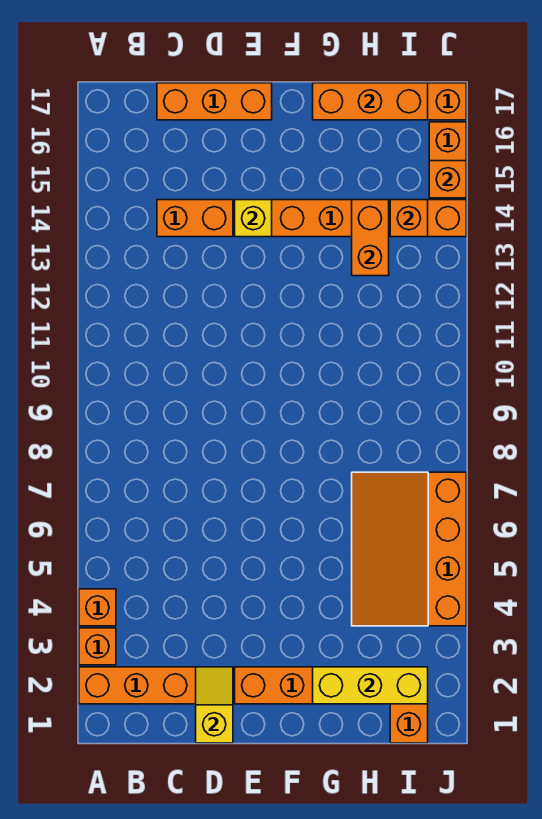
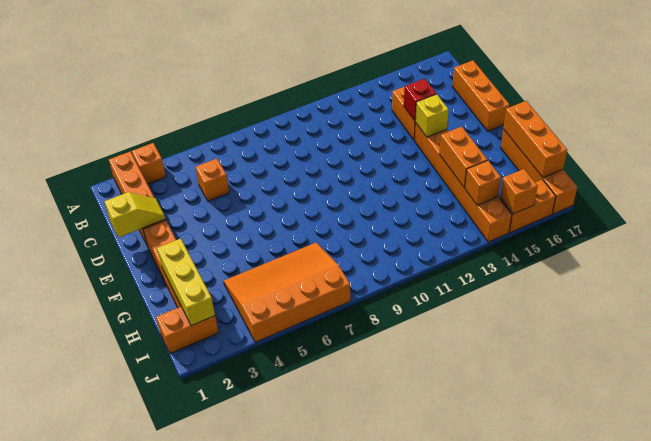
orange brick A4 level 1 -> orange brick C5 level 1
none -> red brick D14 level 2
orange brick H13:H14 level 2 -> orange brick G14:H14 level 2

